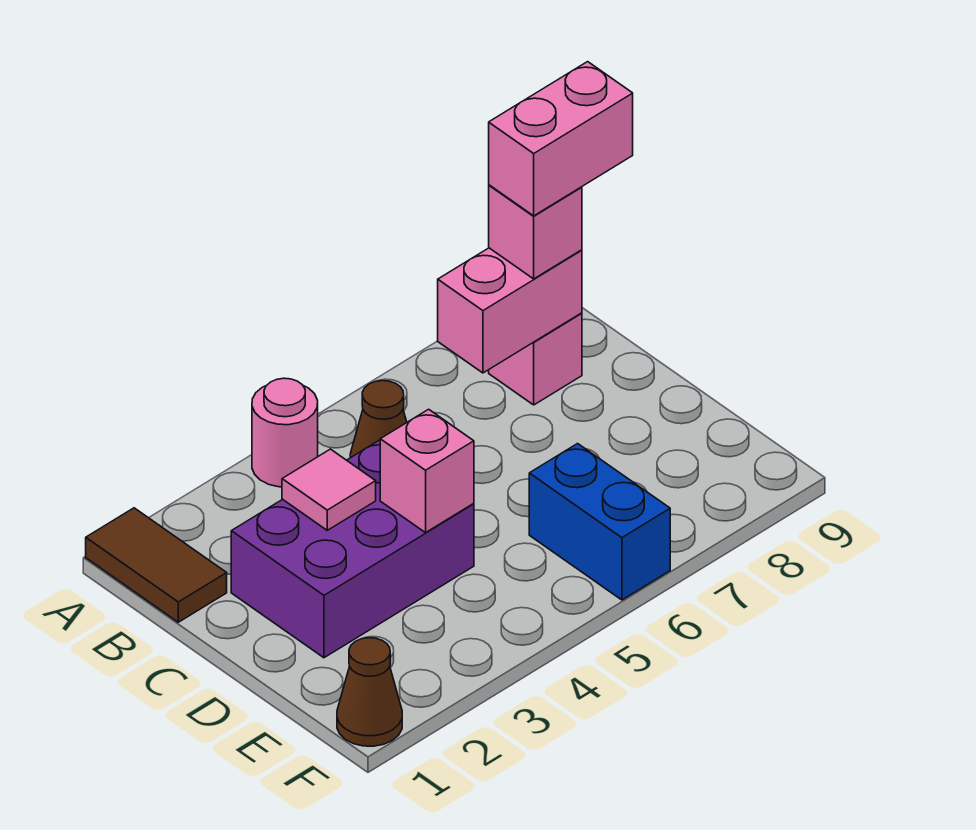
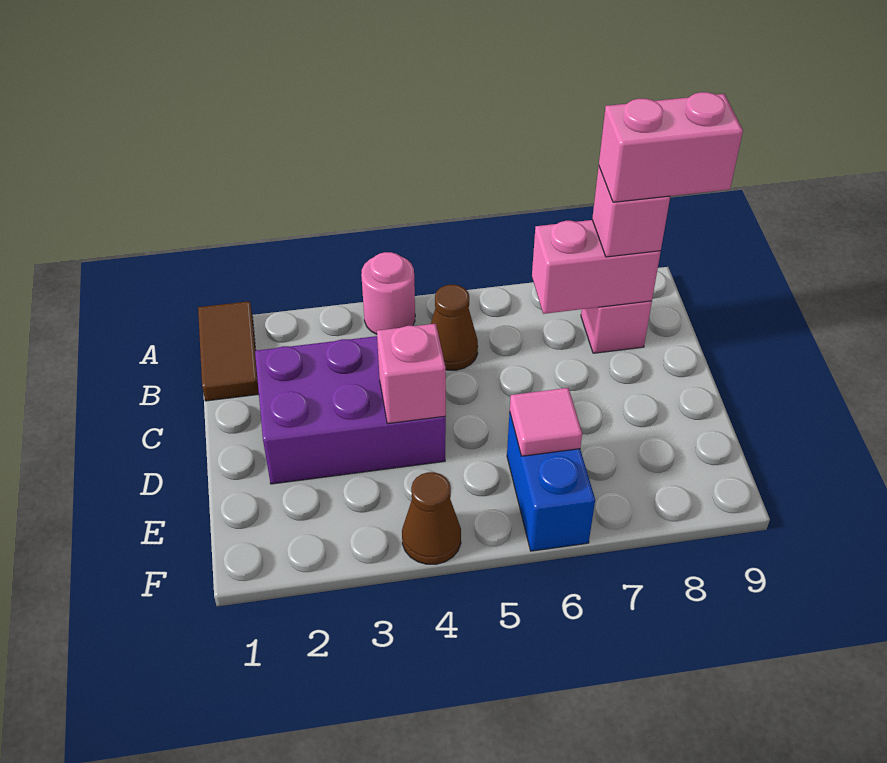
pink tile C3 level 2 -> pink tile E6 level 2
brown cone F1 level 1 -> brown cone F4 level 1

